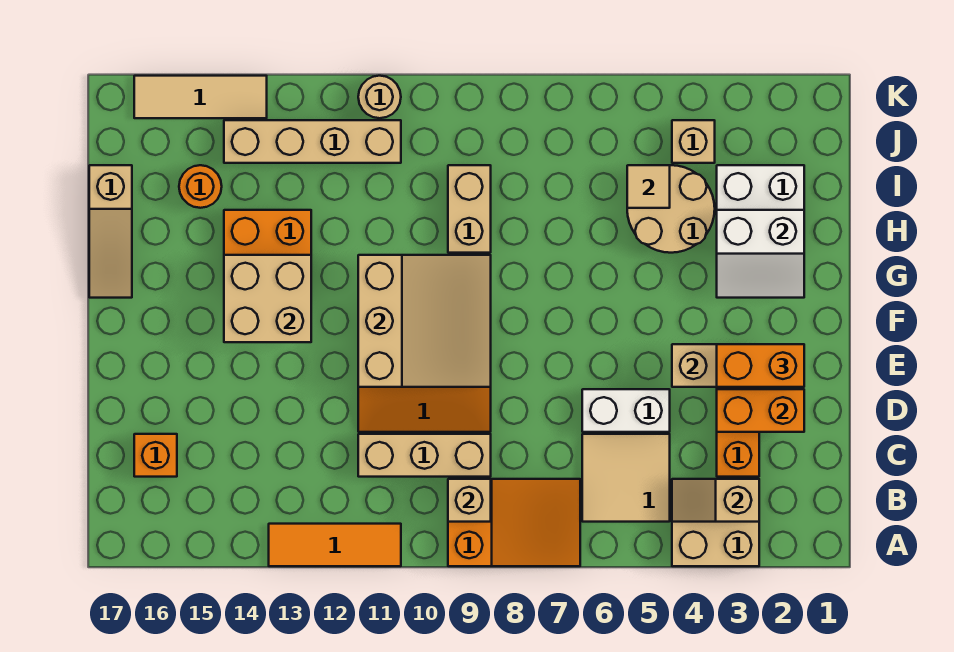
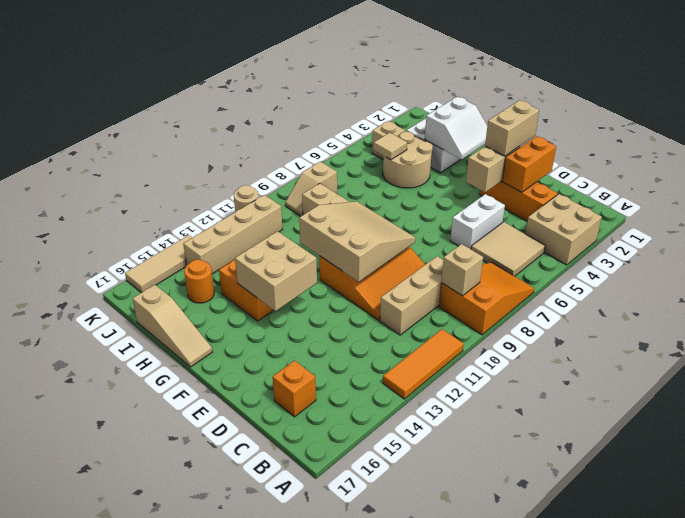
tan slope B3:B4 level 2 top 3 -> tan slope J8:J9 level 1 top 8
orange brick E2:E3 level 3 -> tan brick E2:E3 level 3

